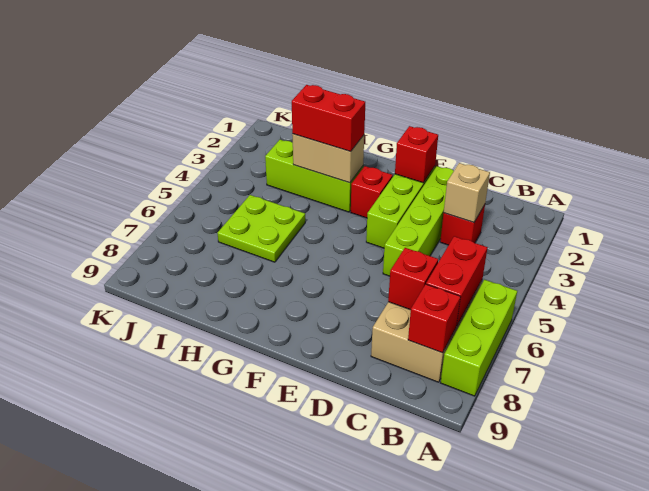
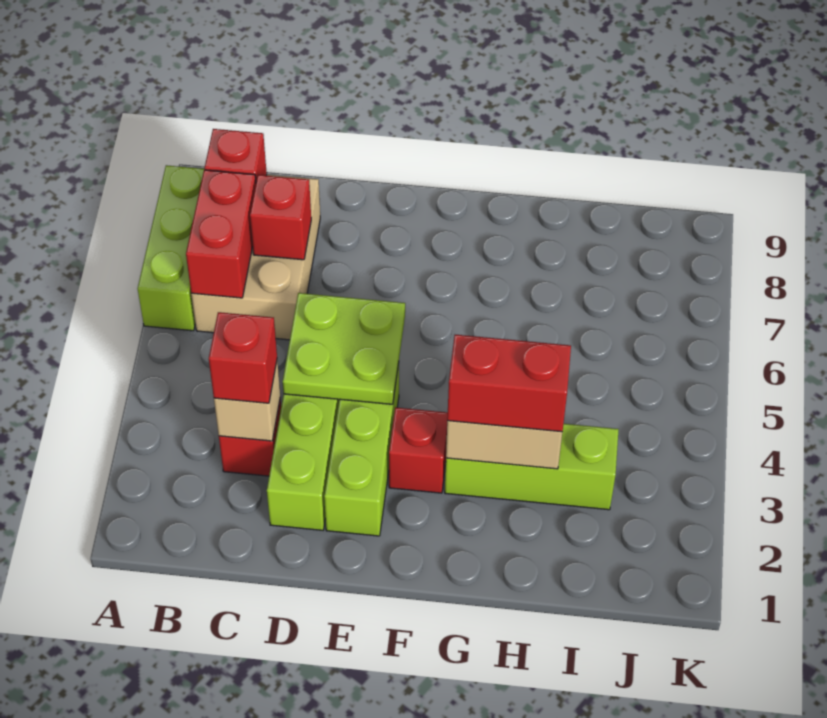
red brick E2 level 2 -> red brick C3 level 3
lime plate H5:I6 level 1 -> lime plate D4:E5 level 2

